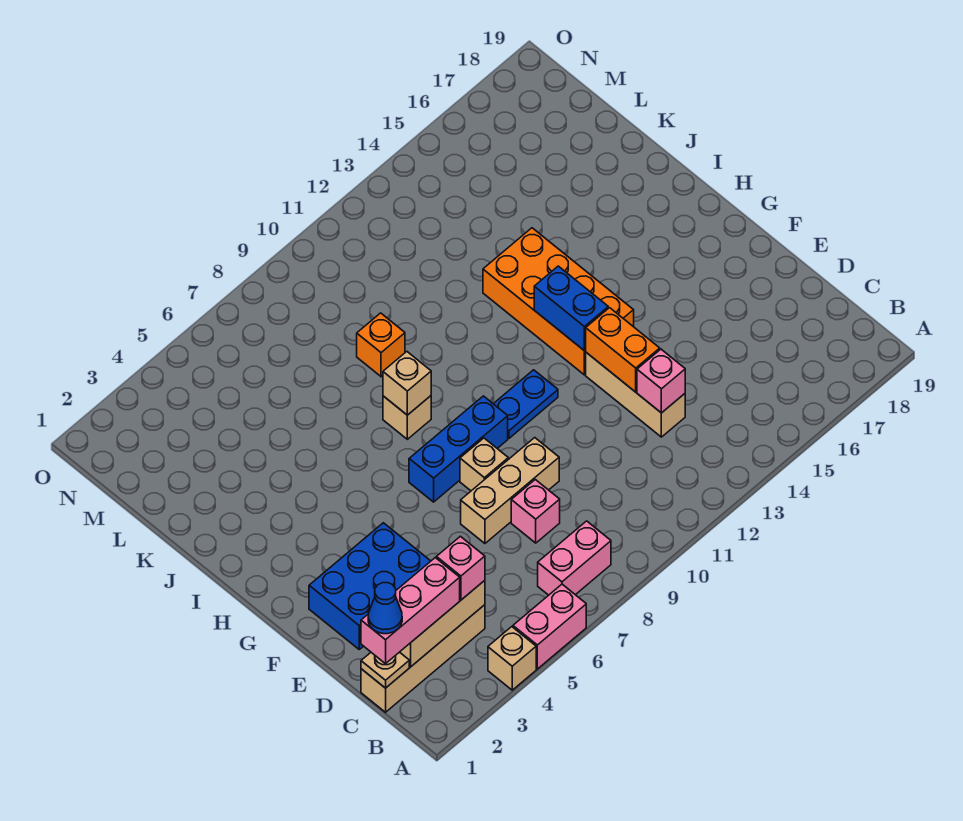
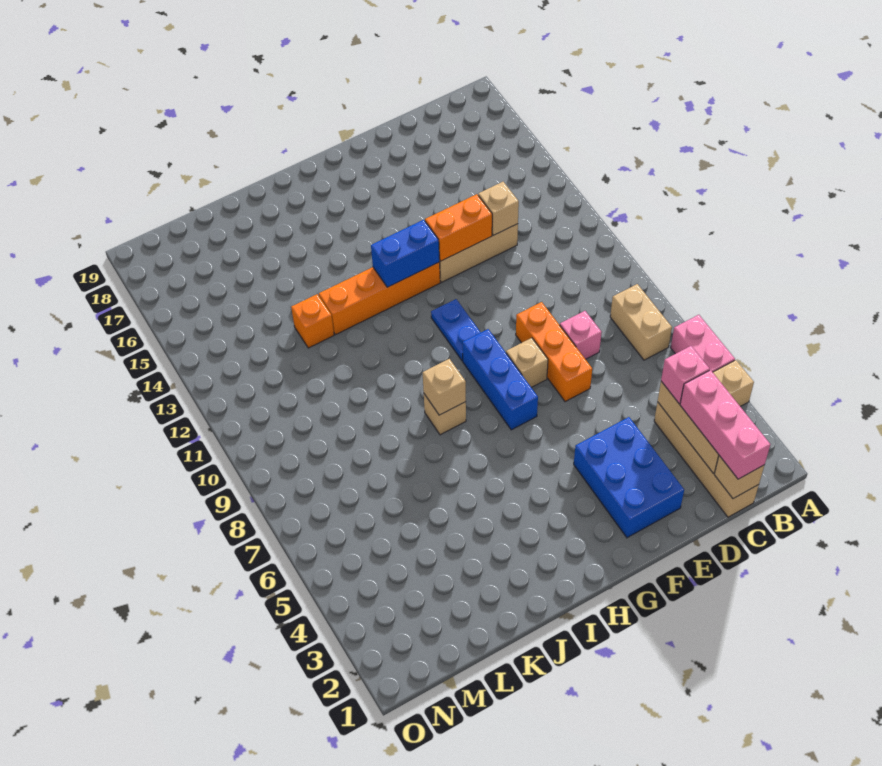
pink brick B7:B8 level 1 -> tan brick B7:B8 level 1
tan plate C1 level 2 -> tan brick C1 level 2
blue cone C1 level 4 -> none
pink brick D13 level 2 -> tan brick D13 level 2
tan brick E7:E9 level 1 -> orange brick E7:E9 level 1
orange brick G13:J14 level 1 -> orange brick G13:J13 level 1
orange brick K9 level 1 -> orange brick K13 level 1

